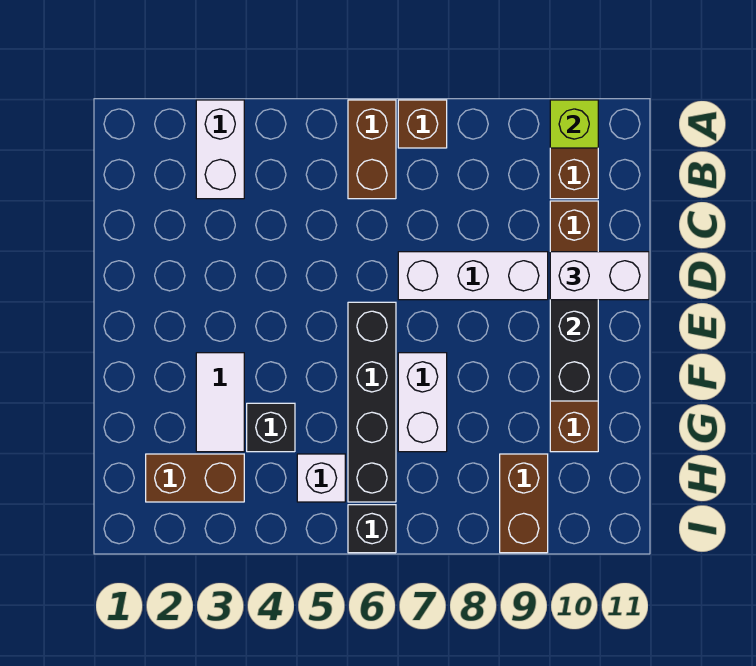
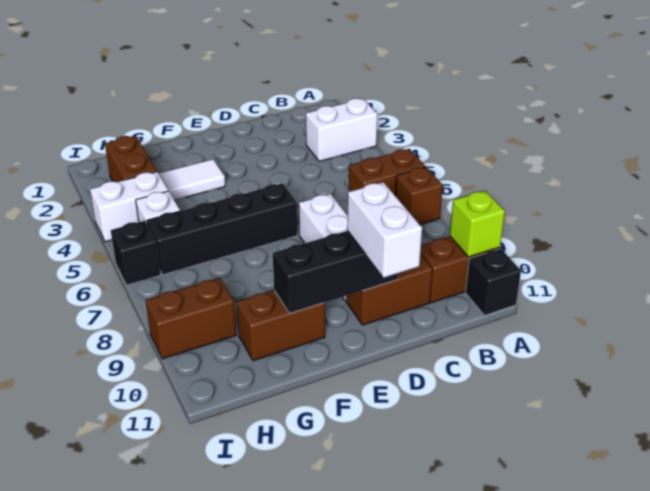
white brick F7:G7 level 1 -> white brick H4:I4 level 1
black brick G4 level 1 -> black brick A11 level 1

